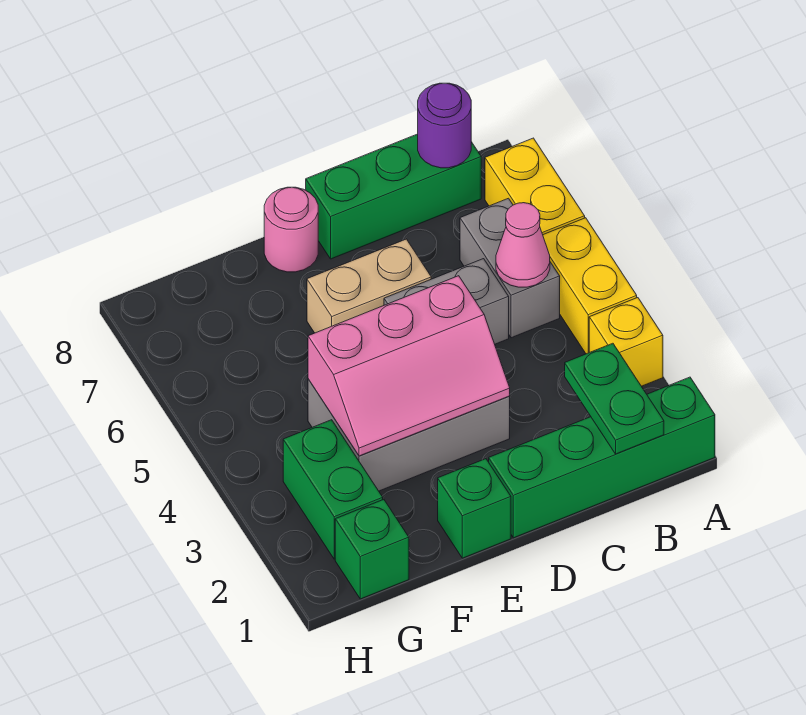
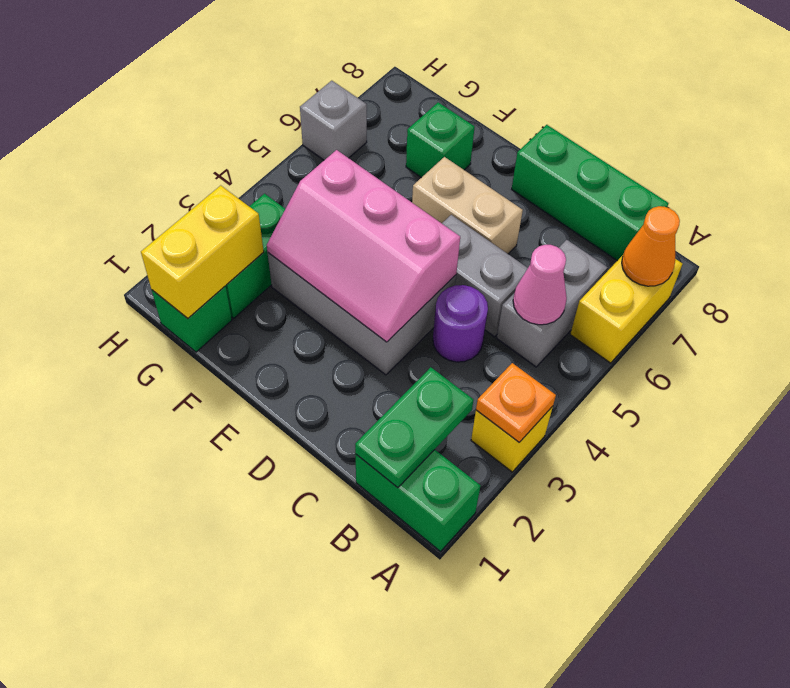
green brick A1:D1 level 1 -> green brick A1:B1 level 1
none -> orange plate A3 level 2
yellow brick A4:A5 level 1 -> yellow brick G1:G2 level 2
none -> orange cone A7 level 2
purple round brick B8 level 2 -> purple round brick C4 level 1
green brick E1 level 1 -> green brick F7 level 1
pink round brick E8 level 1 -> none
none -> grey brick H6 level 1

